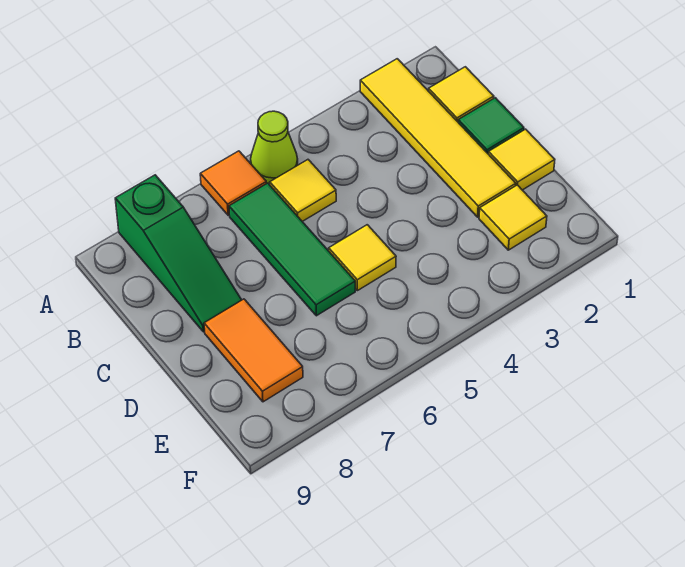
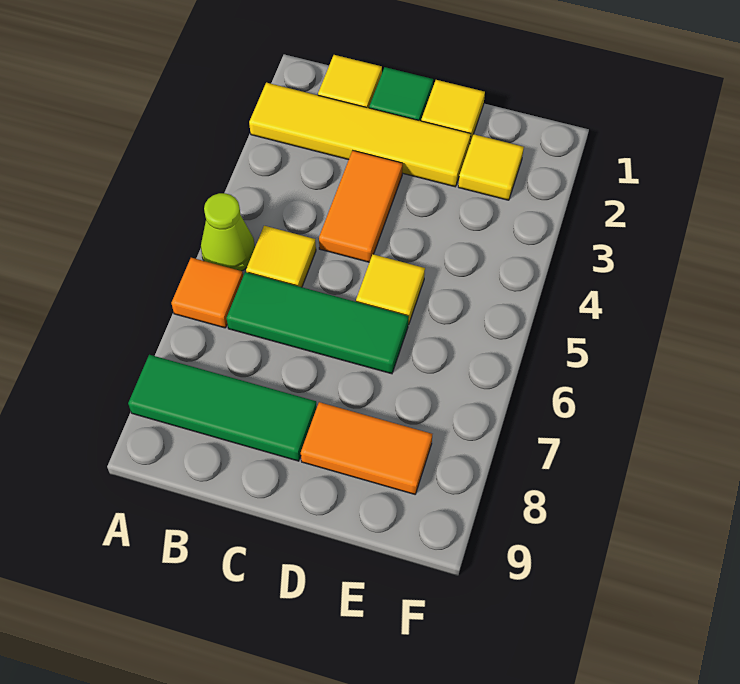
green slope A8:C8 level 1 top A -> green tile A8:C8 level 1
none -> orange tile C3:C4 level 1

